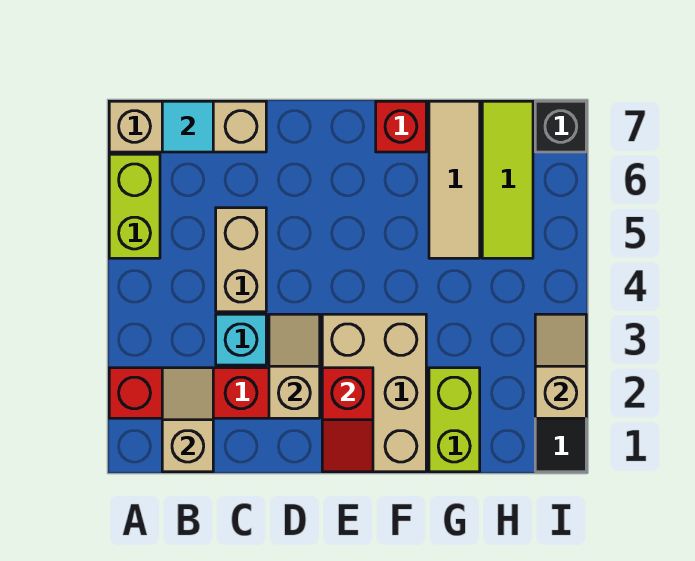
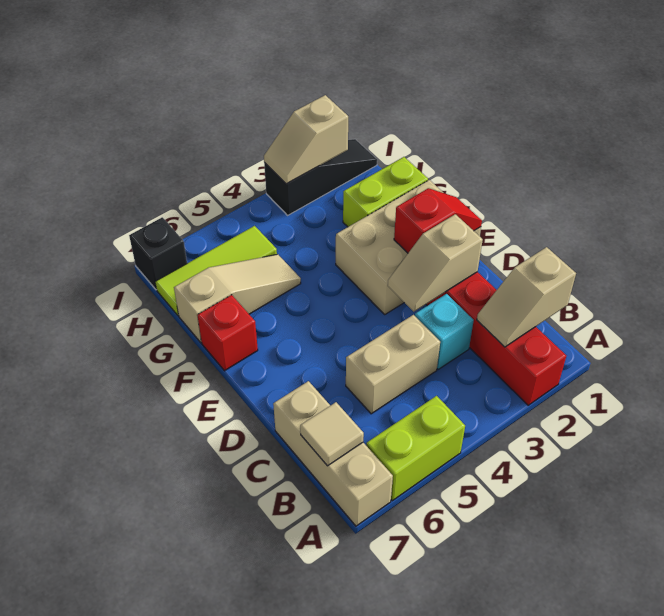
cyan tile B7 level 2 -> tan tile B7 level 2
tan tile G5:G7 level 1 -> tan slope G5:G7 level 1 top 7

